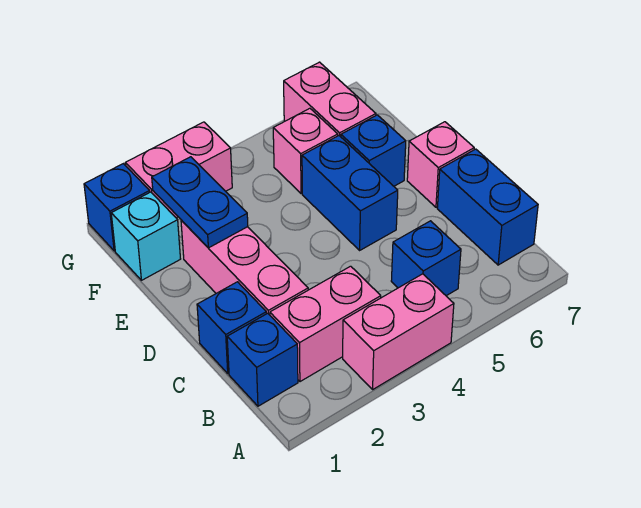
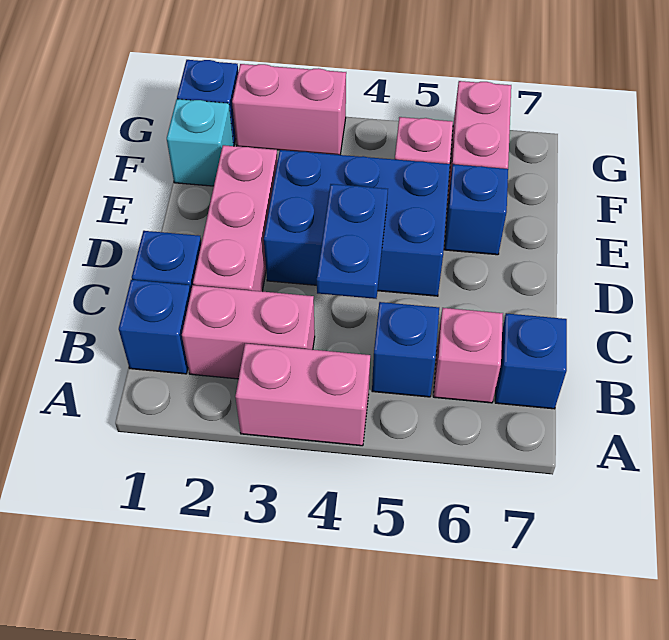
blue brick B7:C7 level 1 -> blue brick B7 level 1
blue brick D5:E5 level 1 -> blue brick D3:E5 level 1
pink brick D7 level 1 -> pink brick B6 level 1
blue plate E2:F2 level 2 -> blue plate C4:D4 level 2

